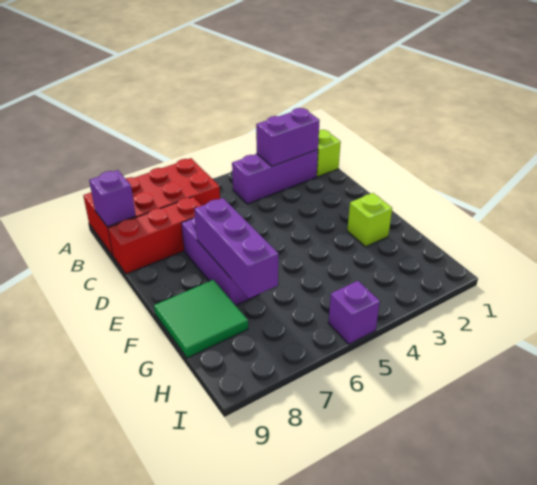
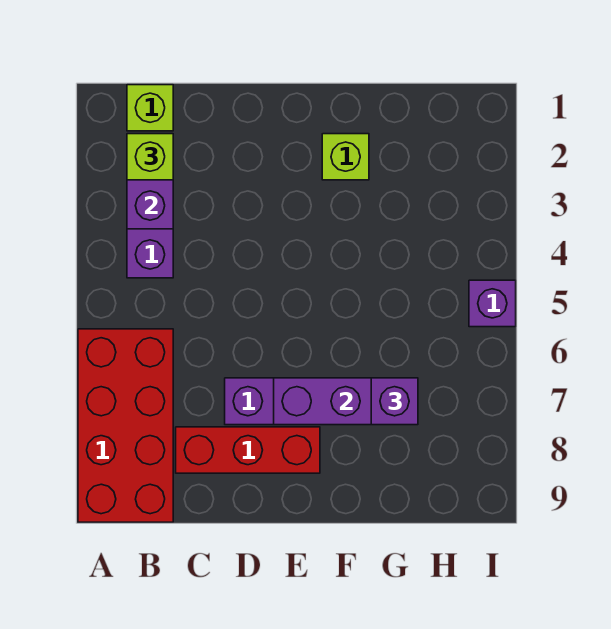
none -> lime brick B2 level 3
purple brick B9 level 2 -> purple brick G7 level 3
red brick C7:C9 level 1 -> red brick C8:E8 level 1
green tile F8:G9 level 1 -> none

